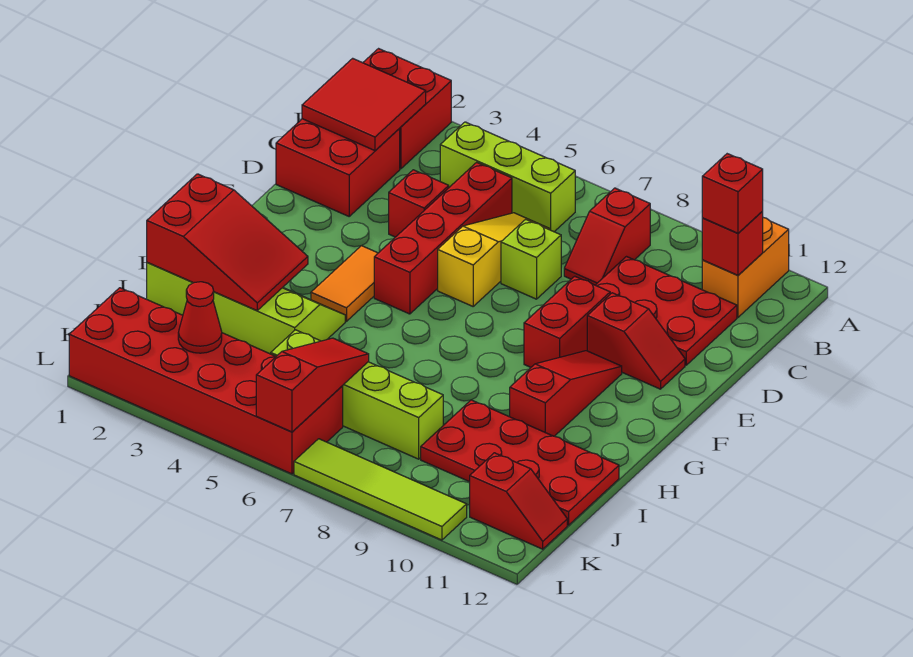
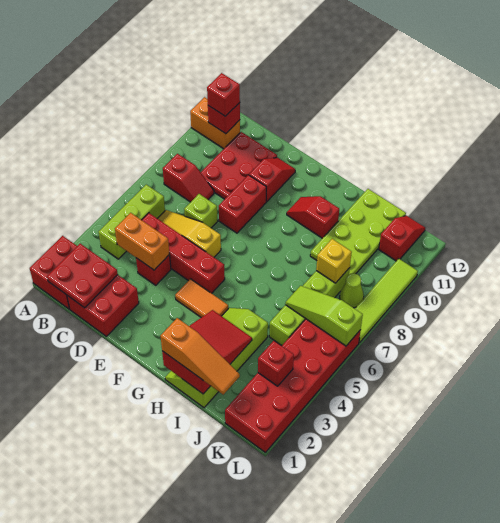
red tile B1:C2 level 2 -> red plate B1:C2 level 2
none -> orange brick C4:D4 level 2
red brick E9:F9 level 1 -> red brick E8:E9 level 1
red slope F10:H10 level 1 top H -> red slope G10:H10 level 1 top H
none -> orange slope H1:J1 level 3 top H
red plate I9:J12 level 1 -> lime plate I9:J12 level 1
red slope J6:L6 level 2 top L -> lime slope J6:L6 level 2 top L
none -> yellow brick J8 level 2
red cone K3 level 2 -> red brick K3 level 2
none -> lime cone K8 level 1

